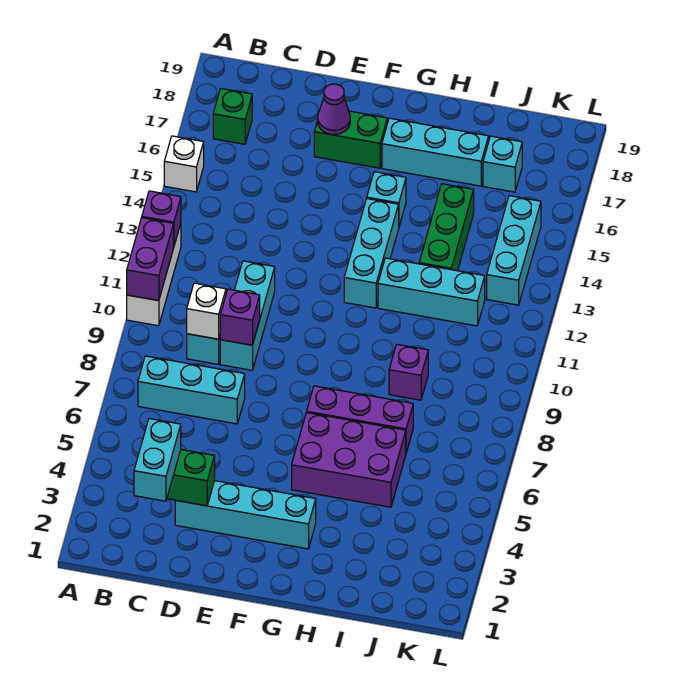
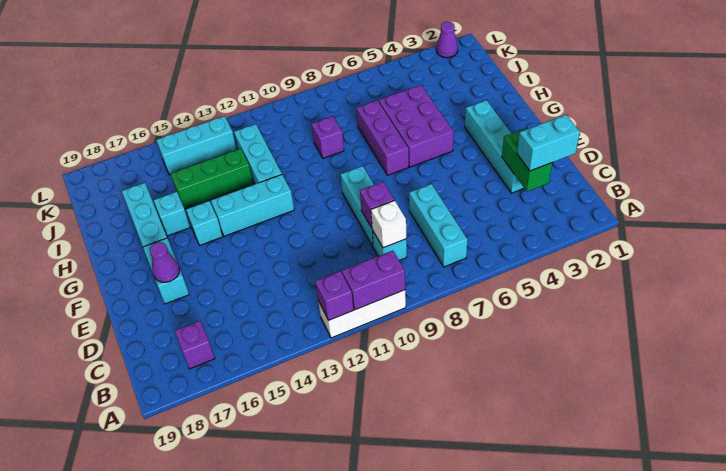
white brick A15 level 1 -> none
green brick B17 level 1 -> purple brick B17 level 1
cyan brick D9:D11 level 1 -> cyan brick D9:F9 level 1
green brick E17:F17 level 1 -> cyan brick E17:F17 level 1
cyan brick J17 level 1 -> cyan brick H16 level 1
none -> purple cone L2 level 1

